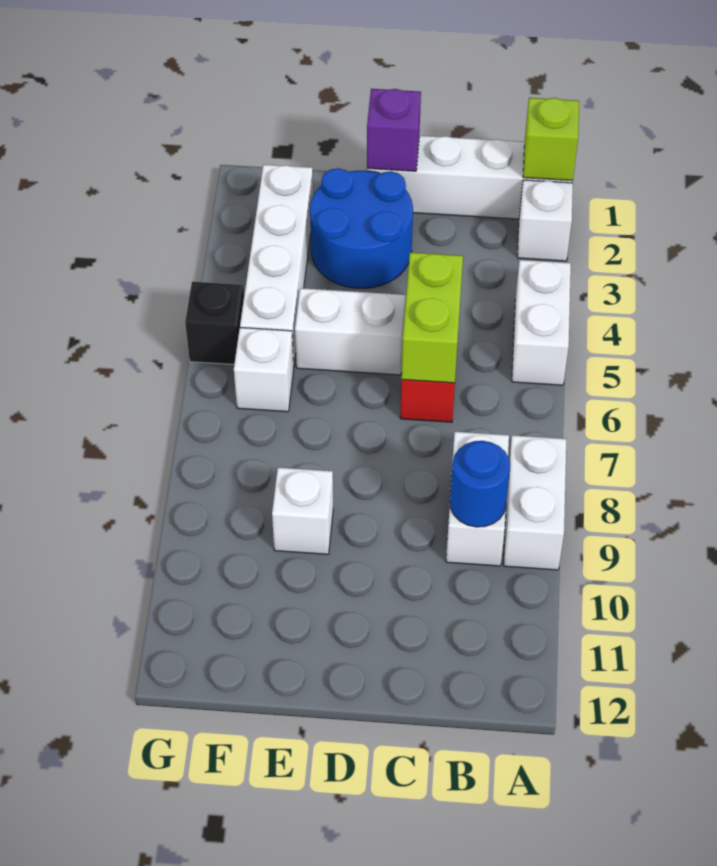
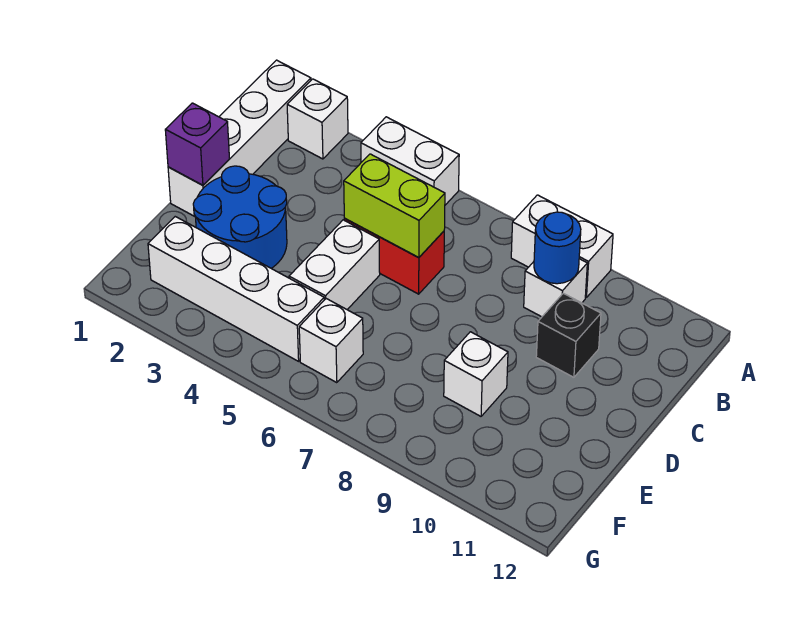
lime brick A1 level 2 -> none
white brick B8:B9 level 1 -> white brick B9 level 1
black brick G5 level 1 -> black brick C10 level 1

